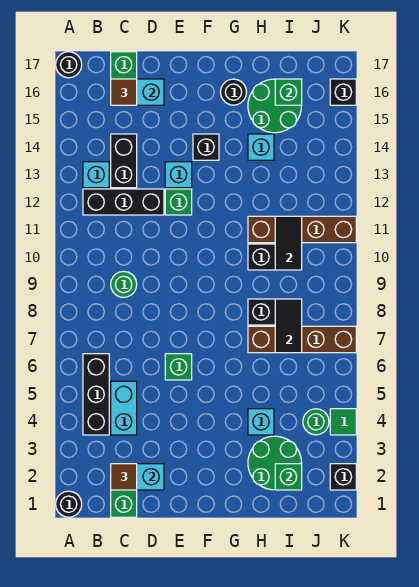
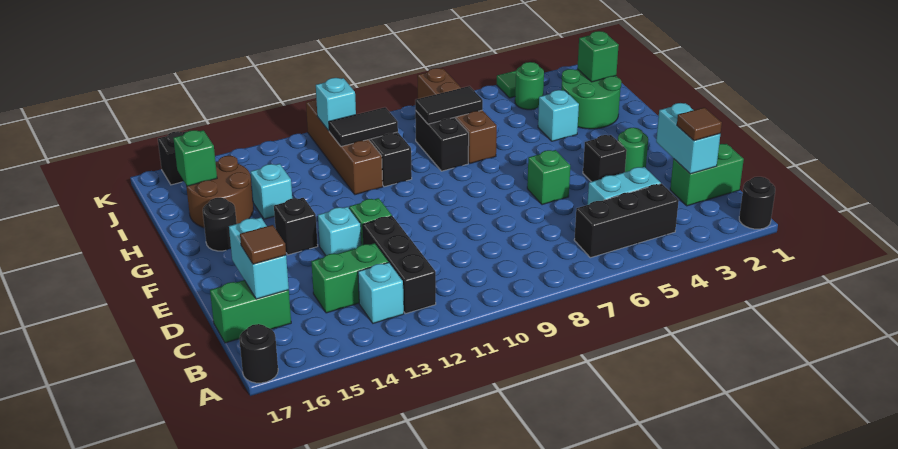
green round brick C9 level 1 -> green round brick E3 level 1
black brick C13:C14 level 1 -> green brick C13:C14 level 1
green round brick H15:I16 level 1 -> brown round brick H15:I16 level 1
none -> cyan brick J11 level 2
black brick K2 level 1 -> black brick E4 level 1

